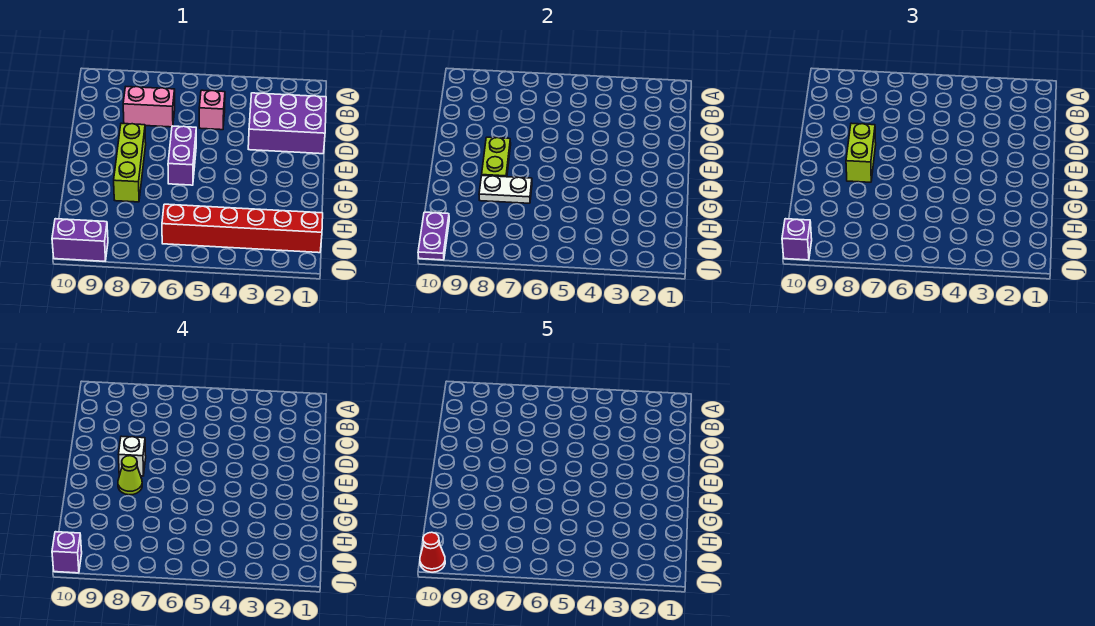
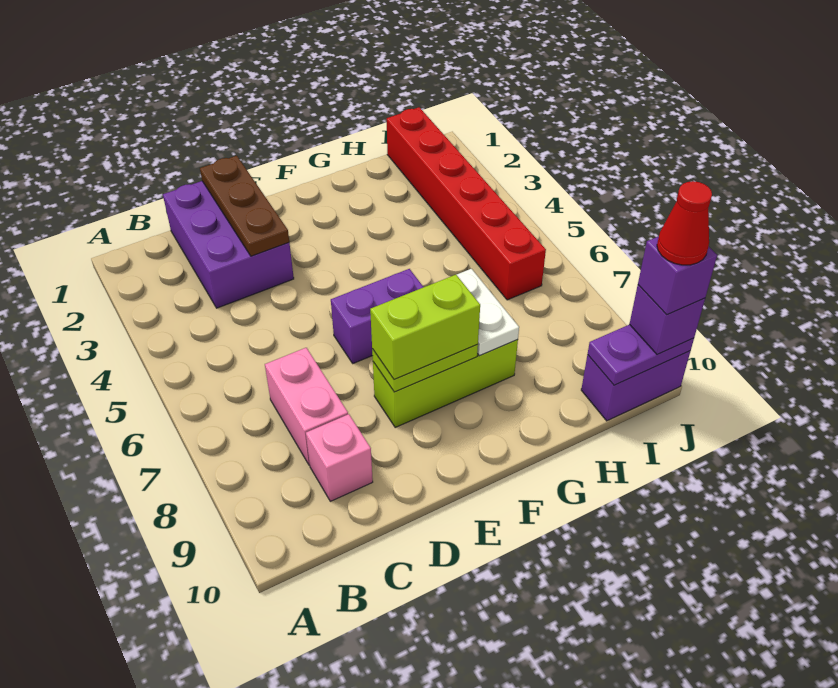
pink brick C5 level 1 -> pink brick C9 level 1
none -> brown plate D1:D3 level 2
white brick E8 level 4 -> none
lime cone F8 level 4 -> none
purple brick J9:J10 level 1 -> purple brick I10:J10 level 1

